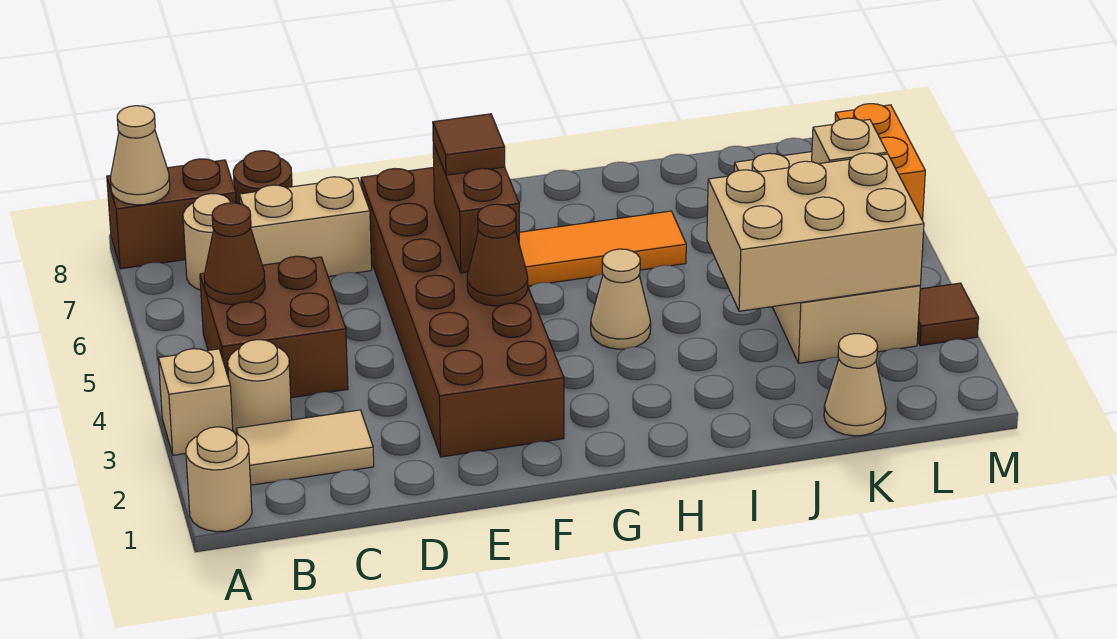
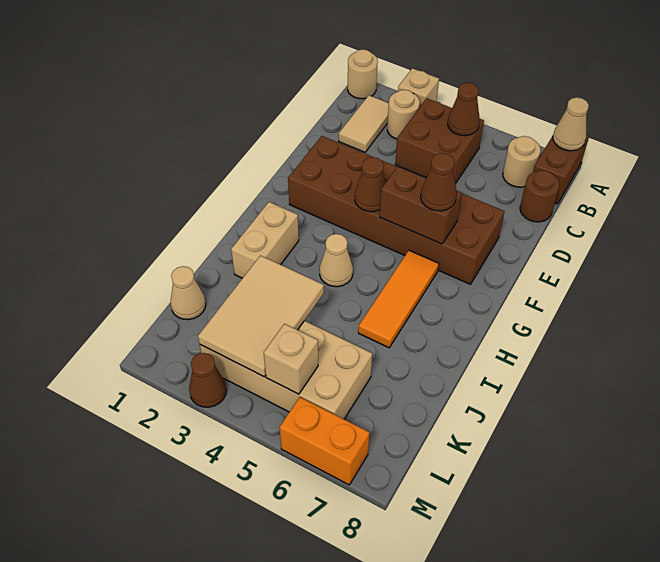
tan brick C7:D7 level 1 -> tan brick H2:I2 level 1
brown tile F6 level 3 -> brown cone F6 level 3
tan brick J3:L4 level 2 -> tan tile J3:L4 level 2
brown tile M3 level 1 -> brown cone M3 level 1

